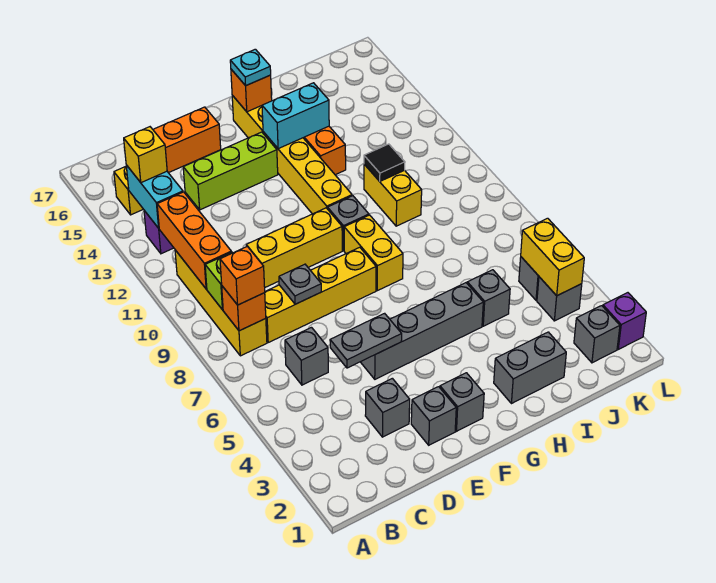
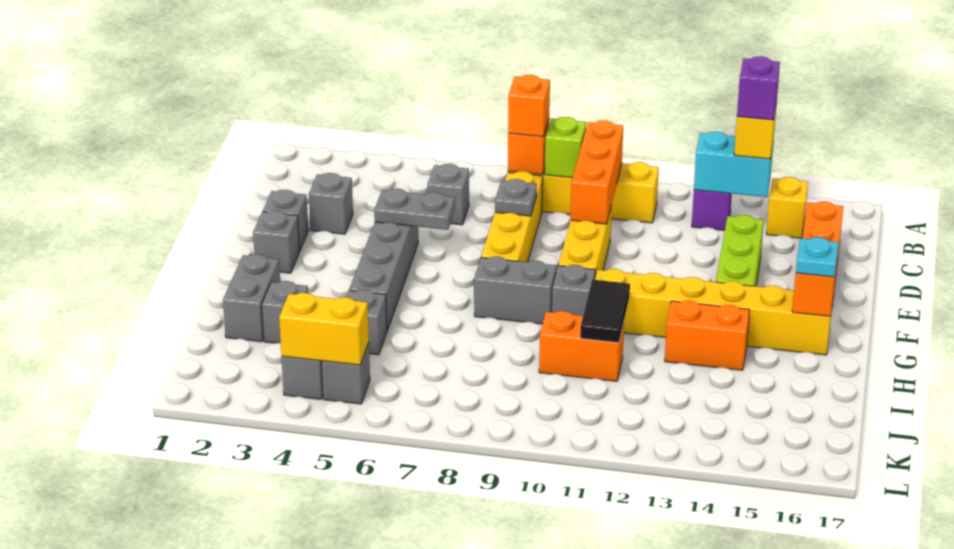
orange brick B10:B12 level 2 -> orange brick B10:D10 level 2
grey plate D5:E5 level 2 -> grey plate E5:E6 level 2
yellow brick G8:G9 level 1 -> grey brick G8:G9 level 1
cyan brick G14:H14 level 2 -> none
yellow brick I10:I11 level 1 -> orange brick I10:I11 level 1
black tile I11 level 2 -> black tile H11:I11 level 2
grey brick K2 level 1 -> grey brick I3 level 1
purple brick L2 level 1 -> purple brick B14 level 4

